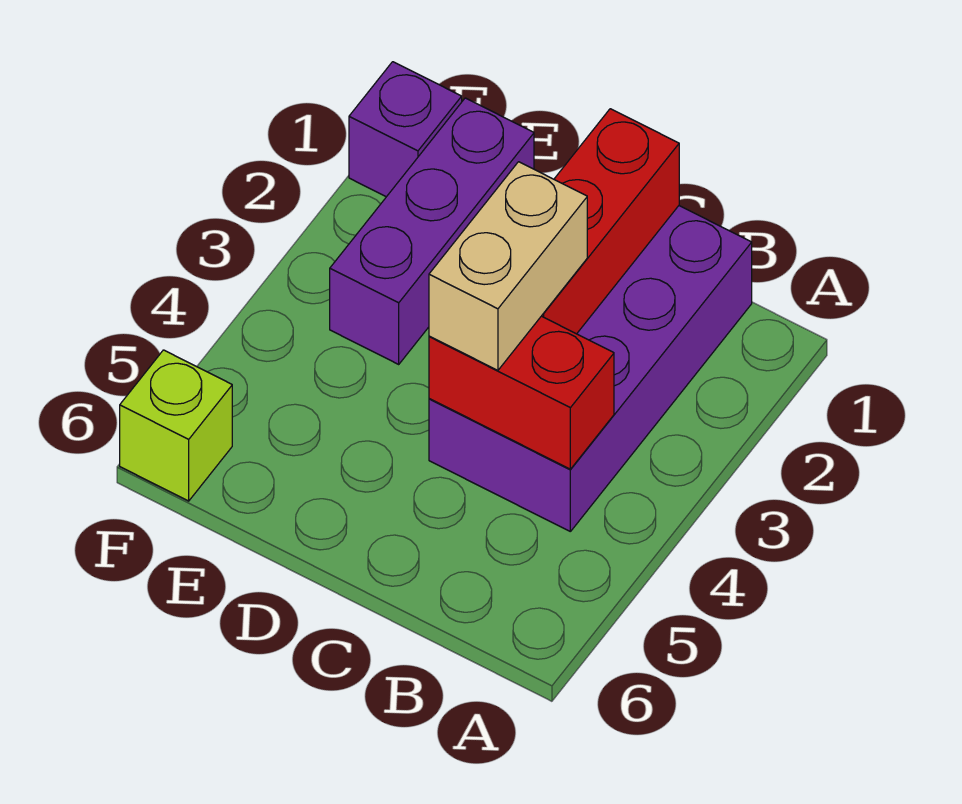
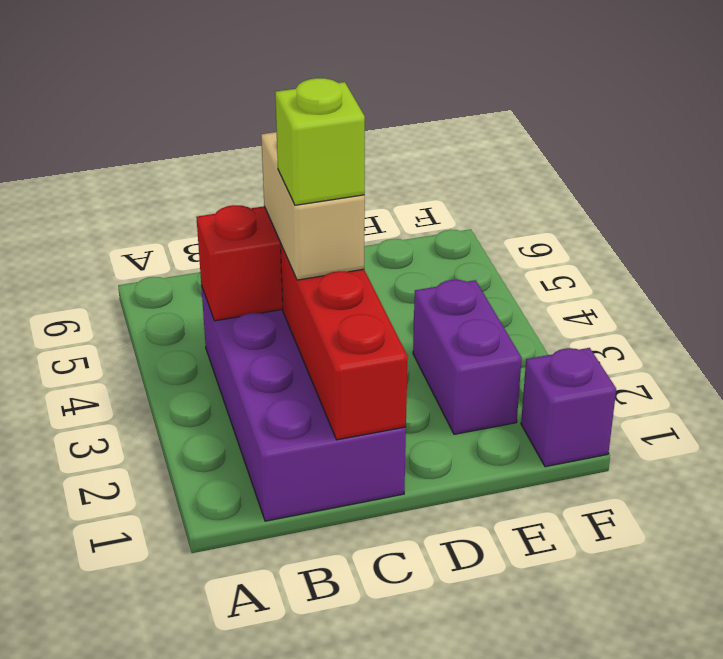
purple brick E1:E3 level 1 -> purple brick E2:E3 level 1
lime brick F6 level 1 -> lime brick C3 level 4

